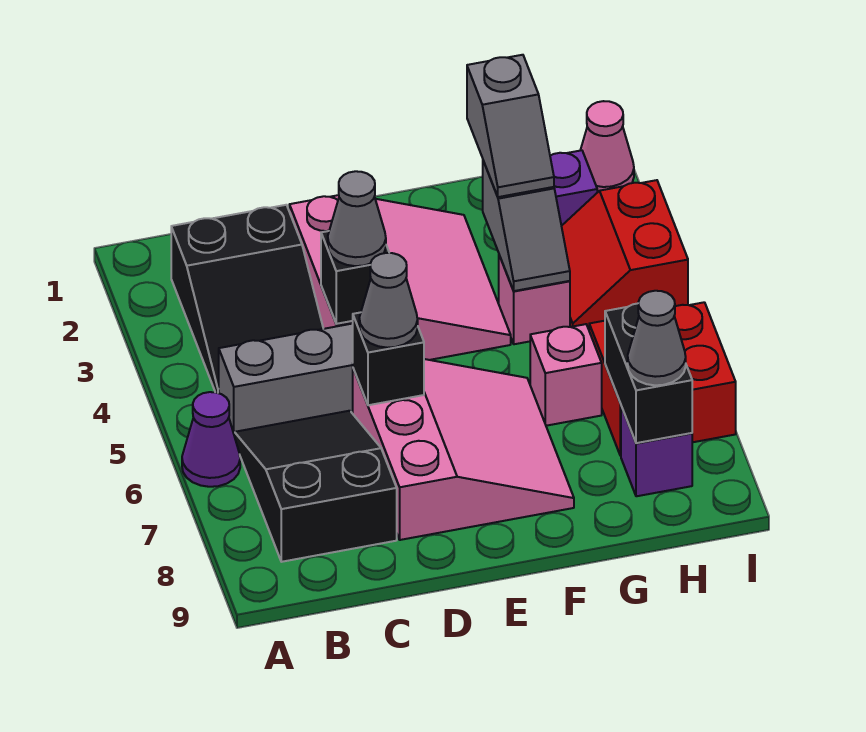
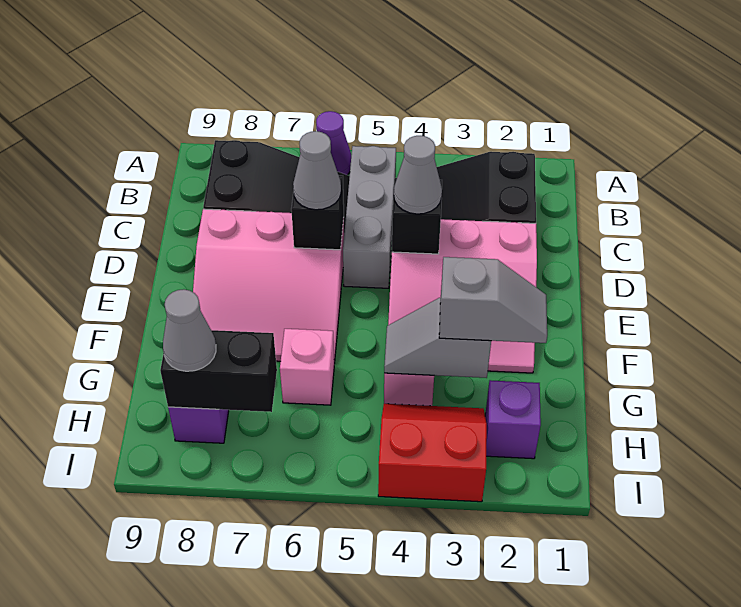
grey slope G2:G3 level 3 top 2 -> grey slope G2:G3 level 3 top 3
red brick H6:I7 level 1 -> none
pink cone I1 level 1 -> none

